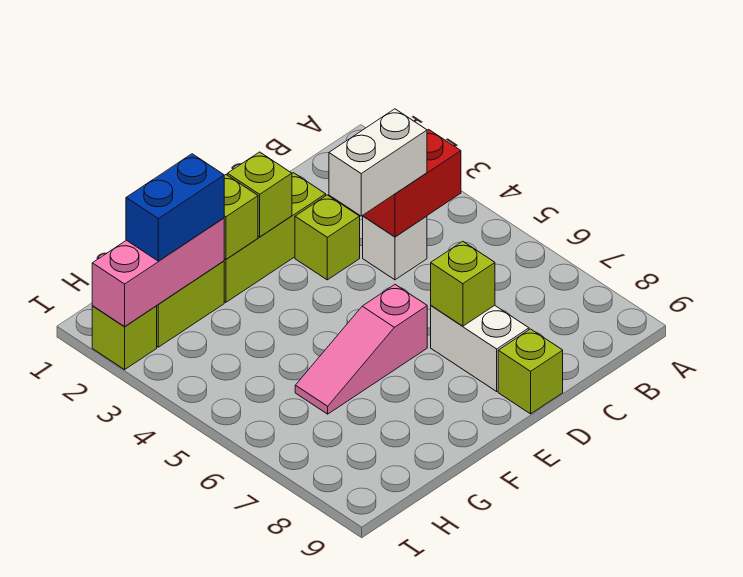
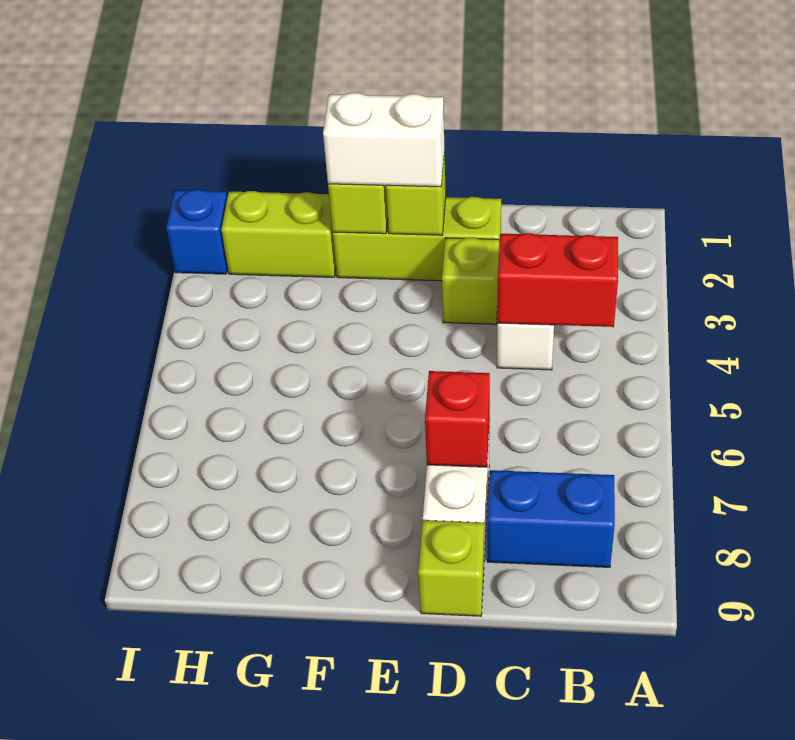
white brick C4:D4 level 3 -> white brick E2:F2 level 3
lime brick D7 level 2 -> red brick D7 level 2
pink slope E6:G6 level 1 top E -> none
pink brick G2:I2 level 2 -> none
blue brick G2:H2 level 3 -> blue brick B8:C8 level 1
lime brick I2 level 1 -> blue brick I2 level 1

